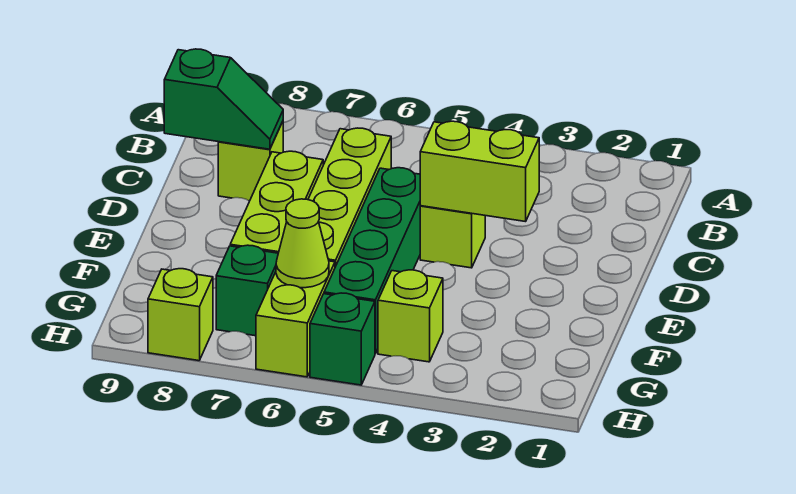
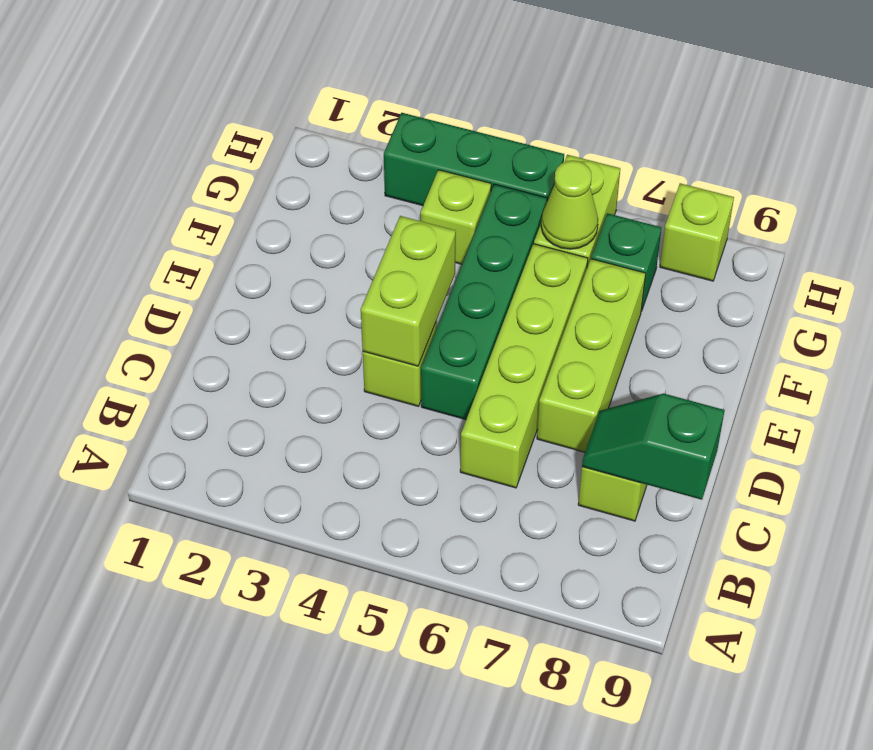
lime brick D3:D4 level 2 -> lime brick D4:E4 level 2
green brick H5 level 1 -> green brick H3:H5 level 1

